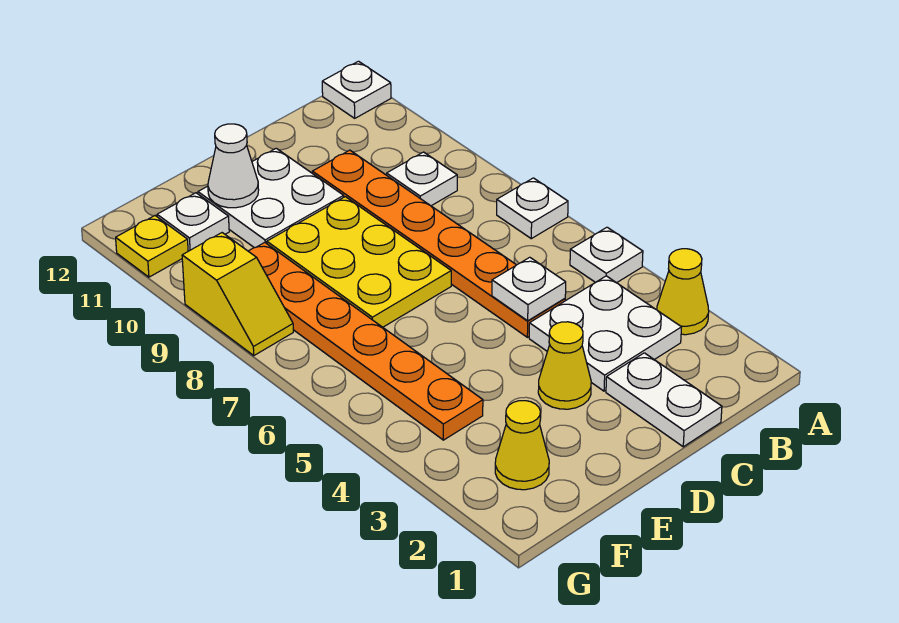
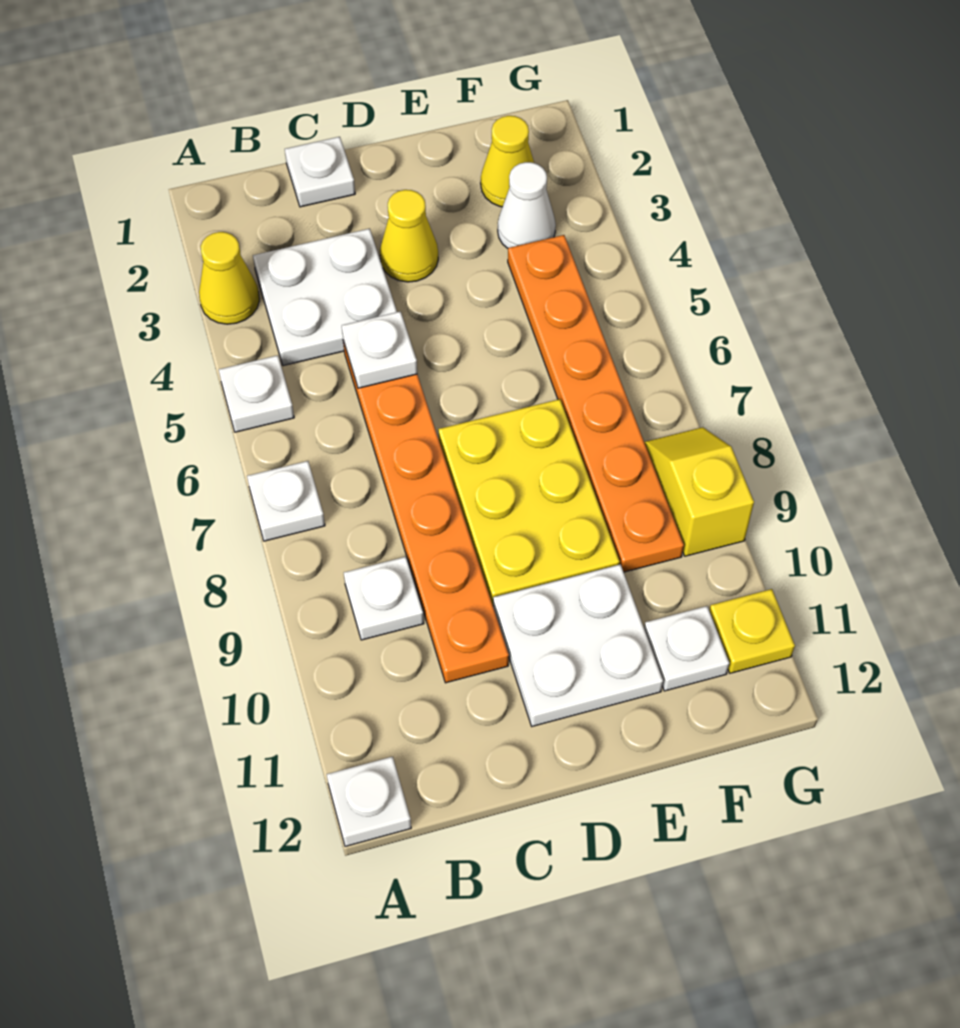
white plate C1:C2 level 1 -> white plate C1 level 1
white cone E11 level 2 -> white cone F3 level 1

